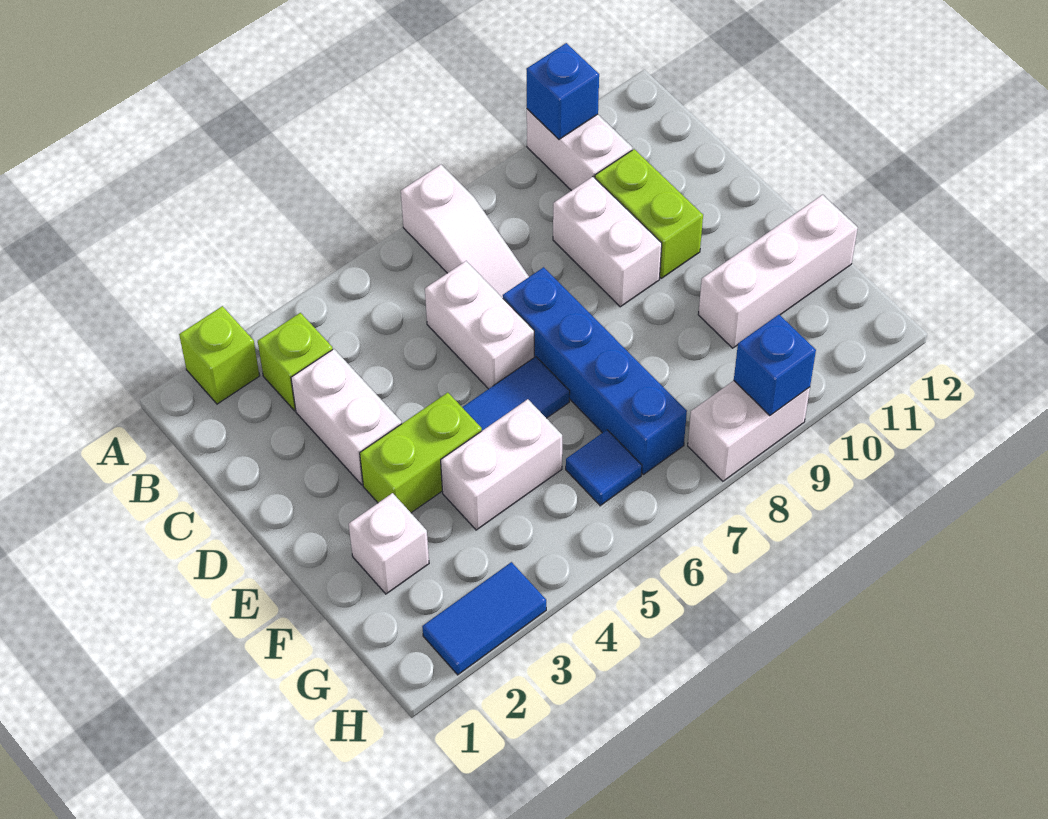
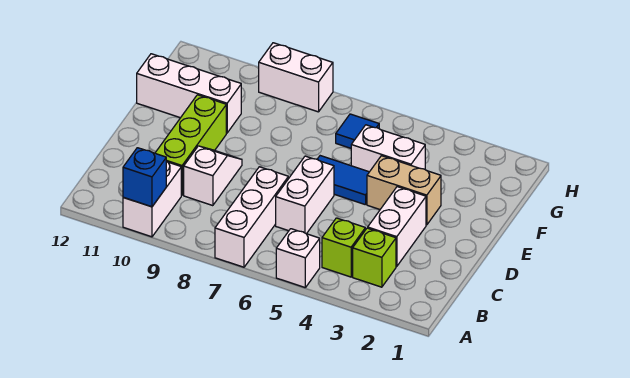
lime brick A2 level 1 -> lime brick B4 level 1
white slope A7:C7 level 1 top A -> white brick A7:C7 level 1
white brick C9:D9 level 1 -> white slope C9:D9 level 1 top C
lime brick C10:D10 level 1 -> lime brick C10:E10 level 1
blue brick D7:G7 level 1 -> none
lime brick E3:E4 level 1 -> tan brick E3:E4 level 1
white brick F2 level 1 -> white brick A5 level 1
blue tile H2:H3 level 1 -> none
blue brick H9 level 2 -> none

